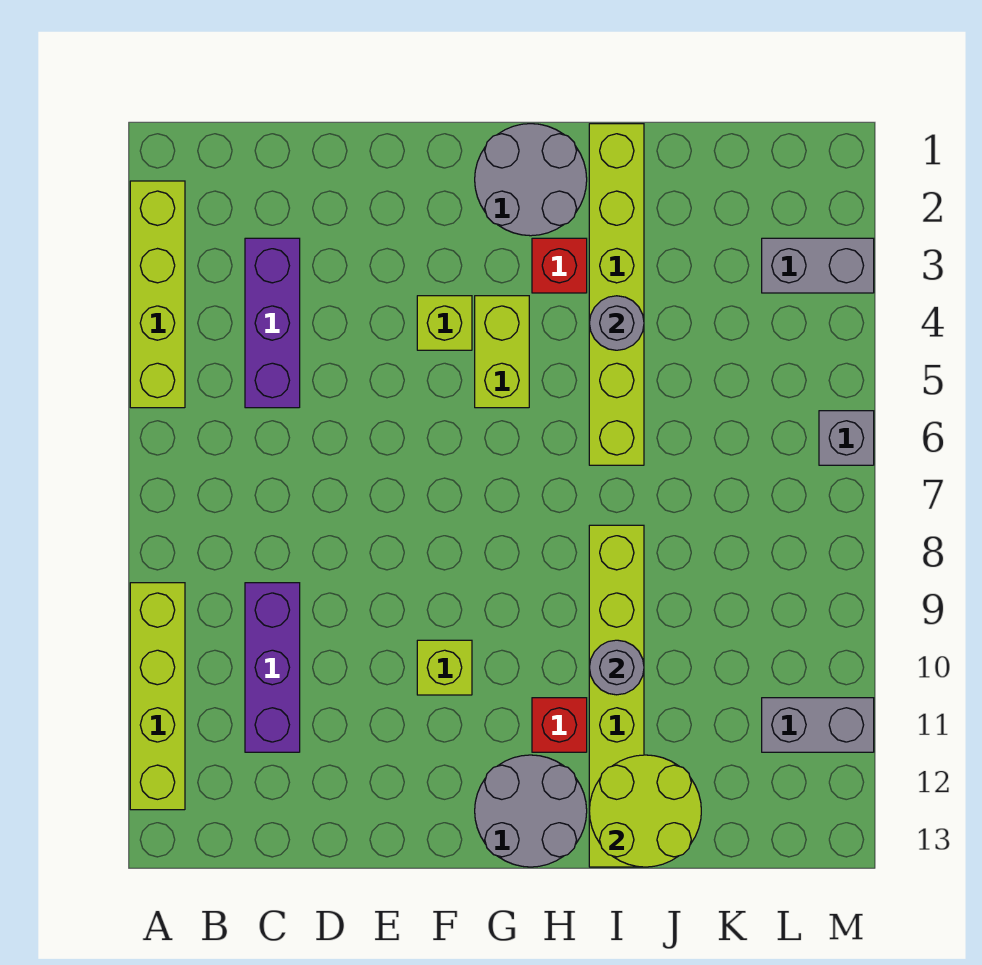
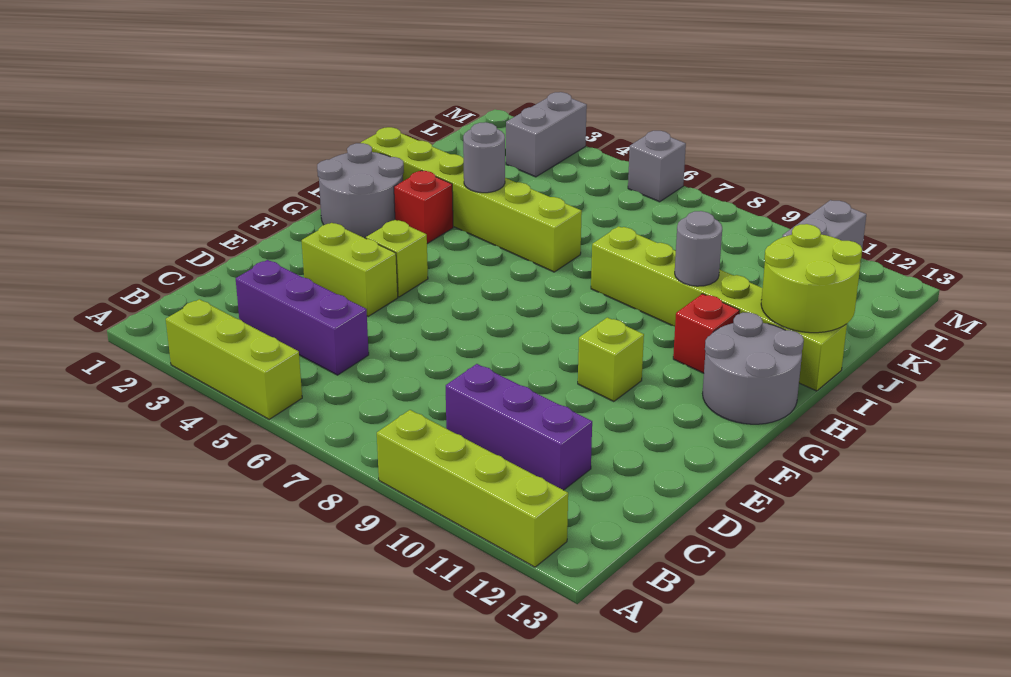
lime brick A2:A5 level 1 -> lime brick A3:A5 level 1
lime brick G4:G5 level 1 -> lime brick E3:E4 level 1

